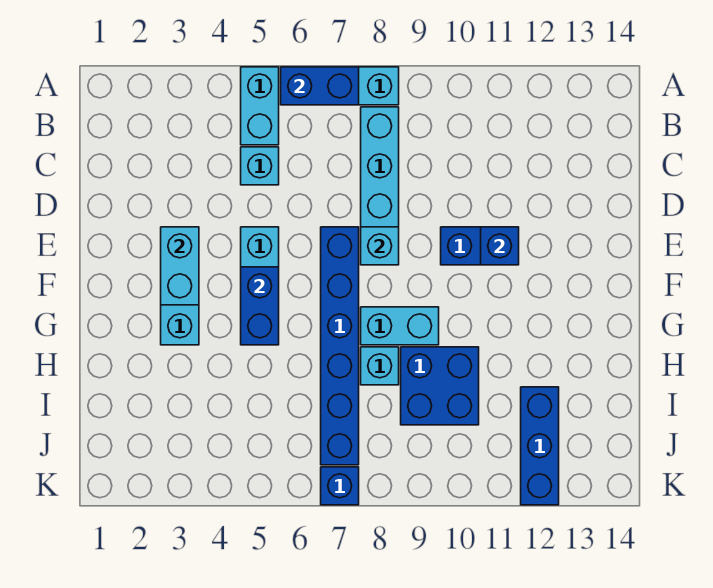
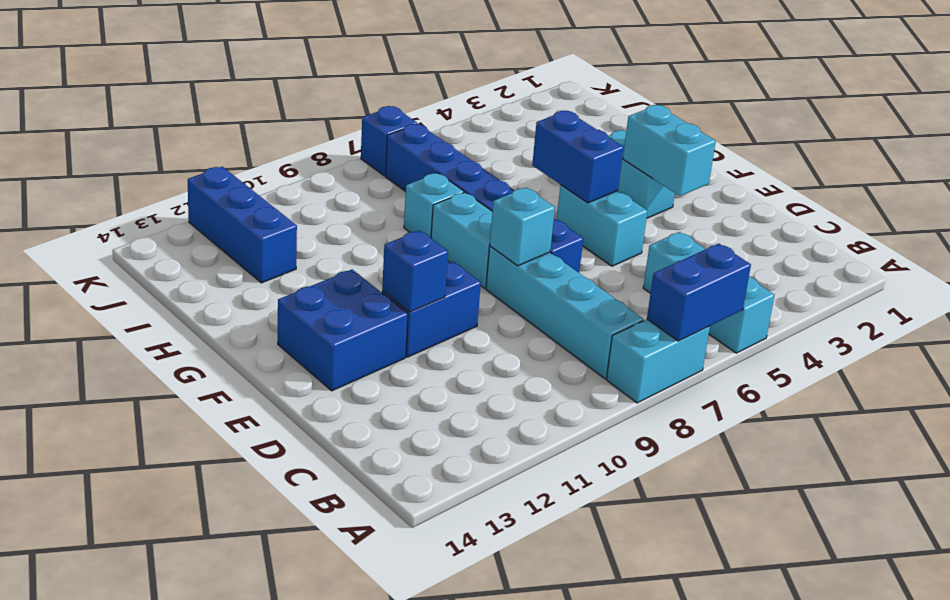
cyan brick G8:G9 level 1 -> cyan brick F8:G8 level 1
blue brick H9:I10 level 1 -> blue brick E12:F13 level 1

